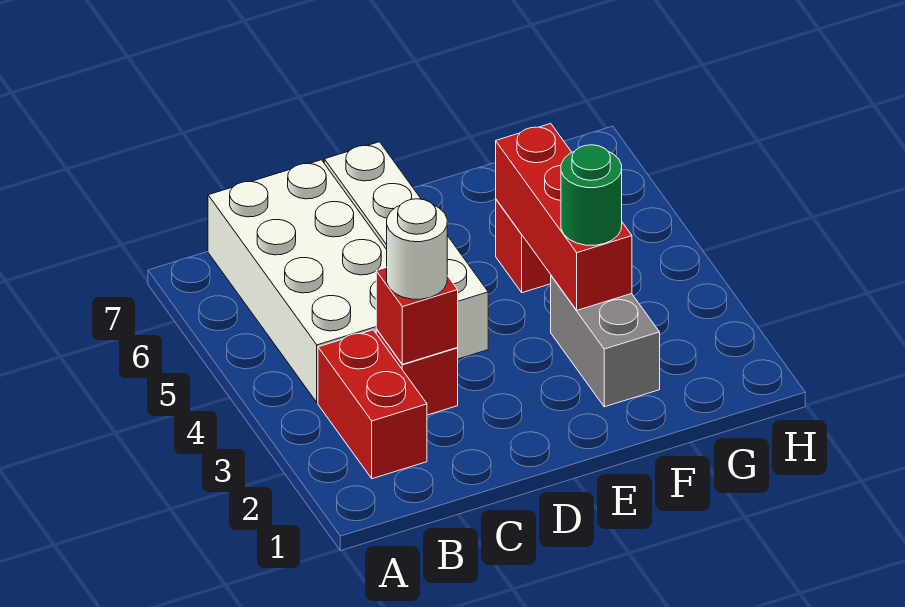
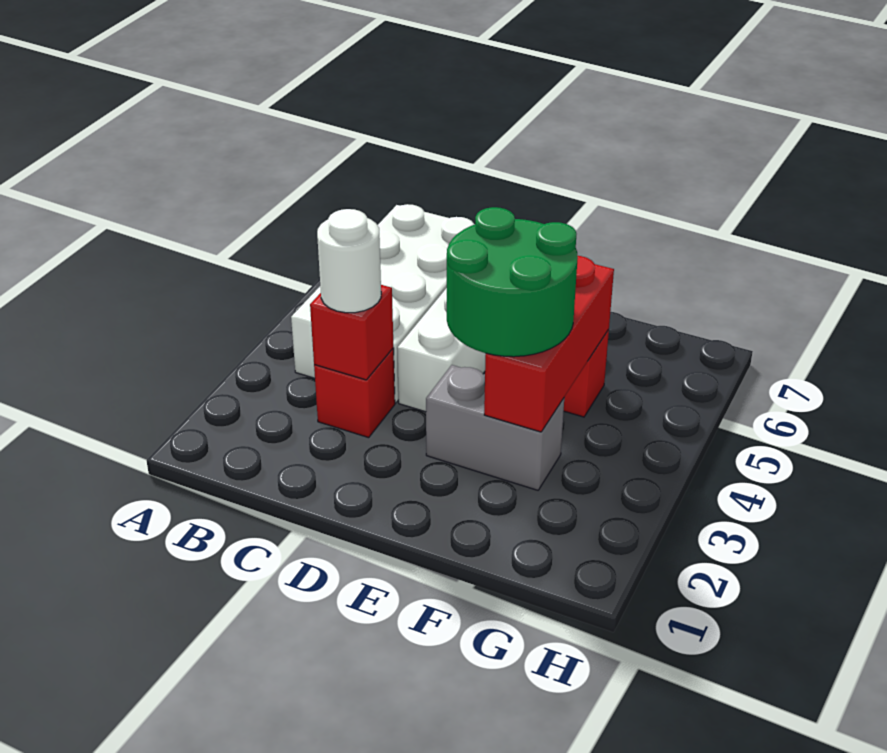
red brick B2:B3 level 1 -> none
grey brick F2:F3 level 1 -> grey brick E3:F3 level 1
green round brick F3 level 3 -> green round brick E3:F4 level 3

